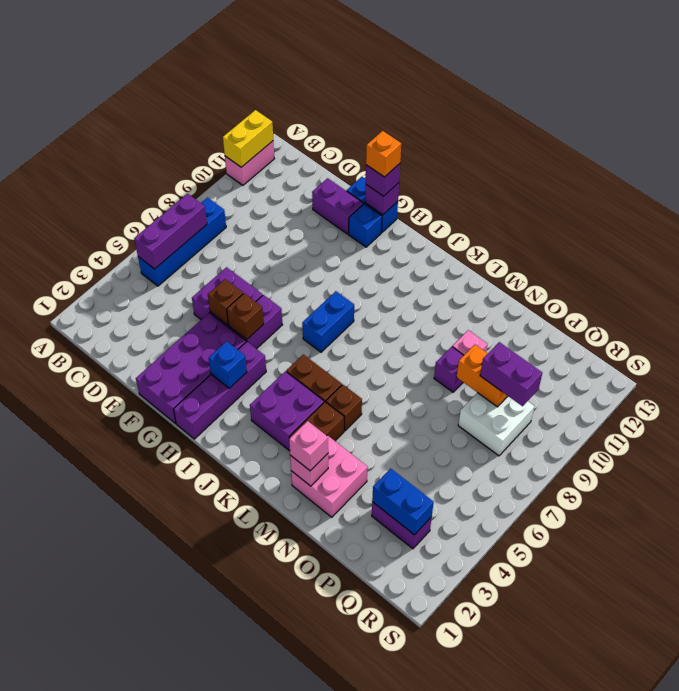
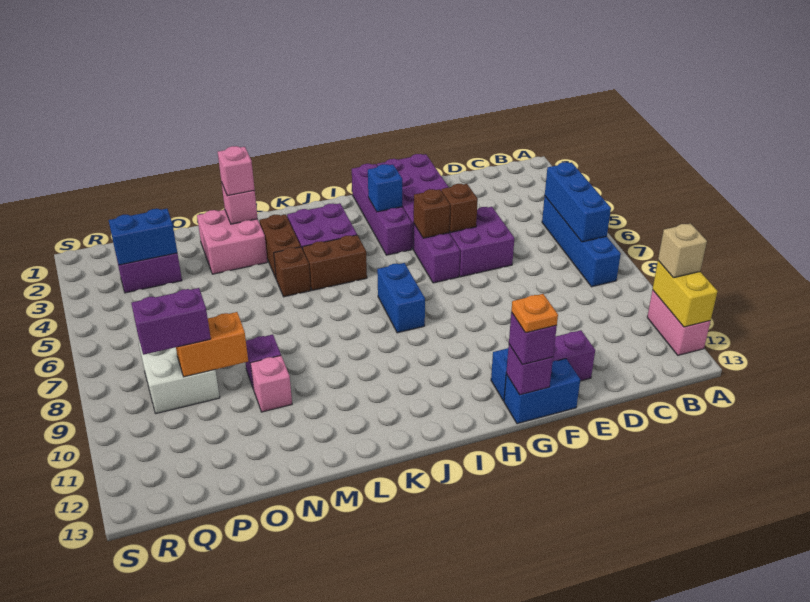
none -> tan brick A11 level 3
purple brick B5:B7 level 2 -> blue brick B5:B7 level 2
orange brick G13 level 4 -> orange plate G13 level 4

